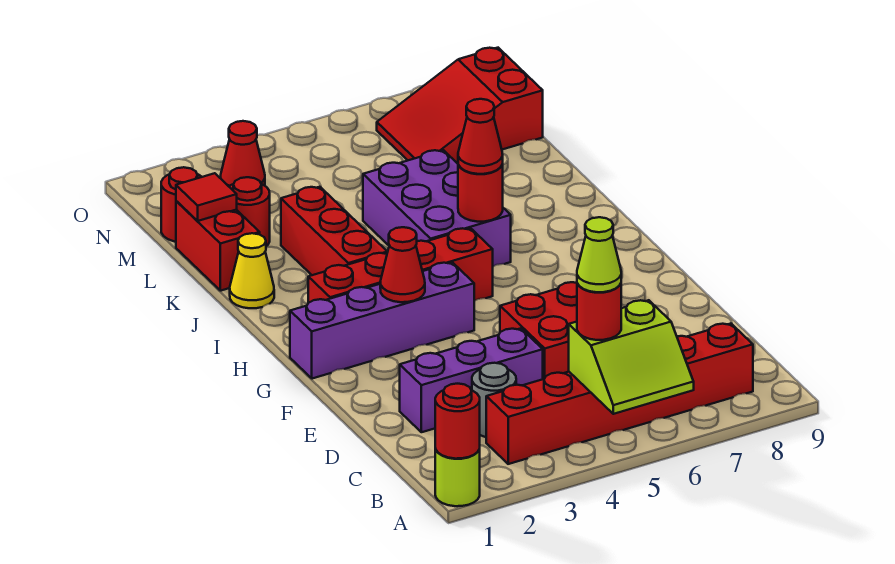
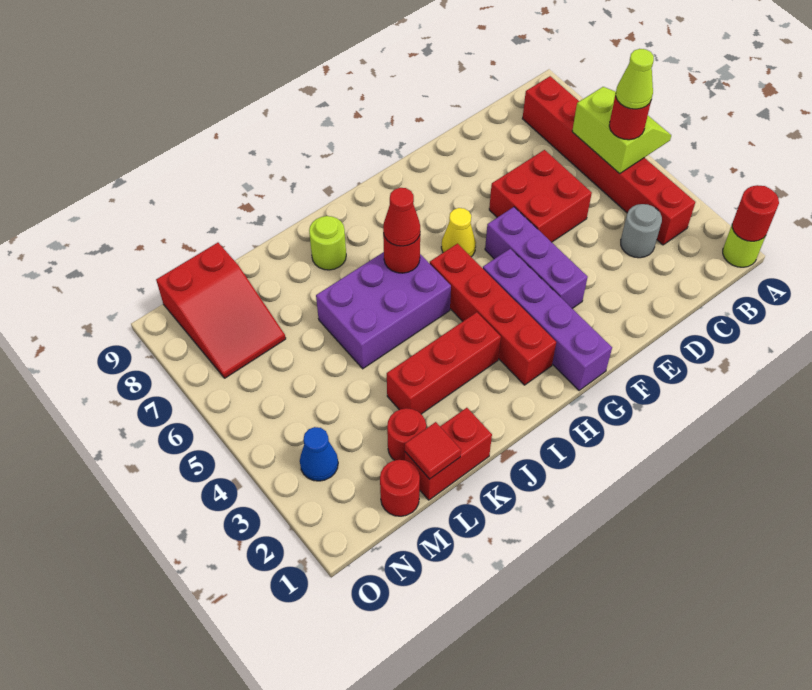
purple brick D2:D4 level 1 -> purple brick F3:F5 level 1
red cone G3 level 2 -> none
yellow cone J1 level 1 -> yellow cone G6 level 1
none -> lime round brick J8 level 1
red cone N3 level 1 -> blue cone N3 level 1

